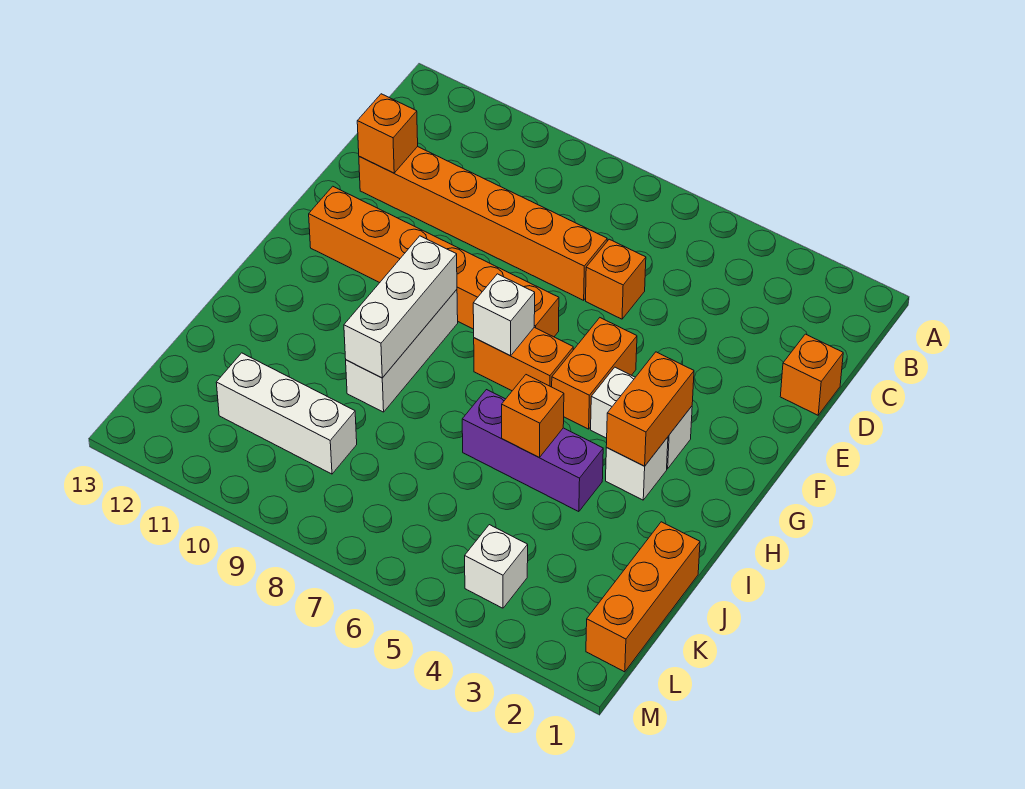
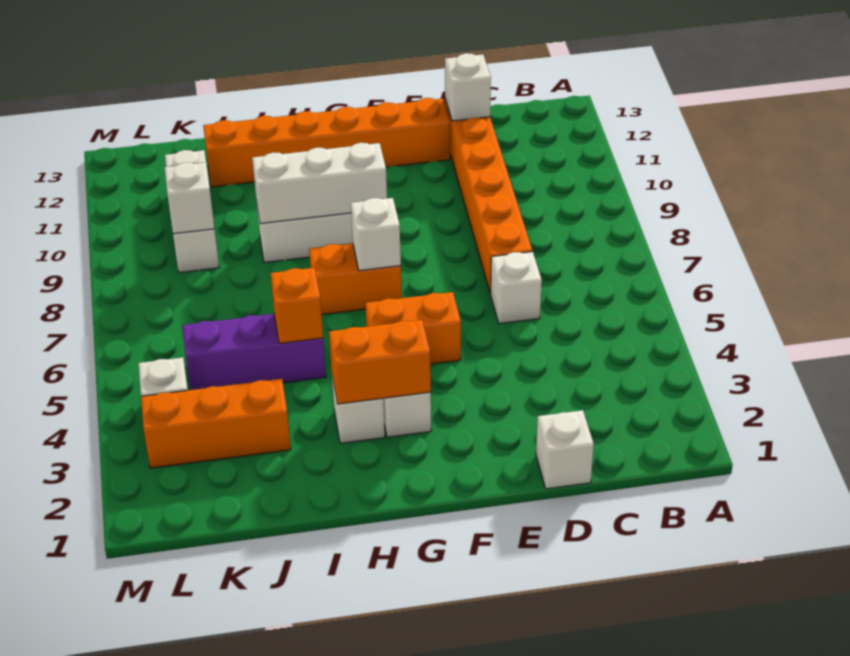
orange brick D1 level 1 -> white brick D1 level 1
orange brick D6 level 1 -> white brick D6 level 1
orange brick D12 level 2 -> white brick D12 level 2
orange brick F7:F12 level 1 -> orange brick E12:J12 level 1
orange brick G6:G7 level 1 -> orange brick G7:H7 level 1
purple brick I4:I6 level 1 -> purple brick I5:K5 level 1
orange brick J1:L1 level 1 -> orange brick J3:L3 level 1
none -> white brick K9 level 2

